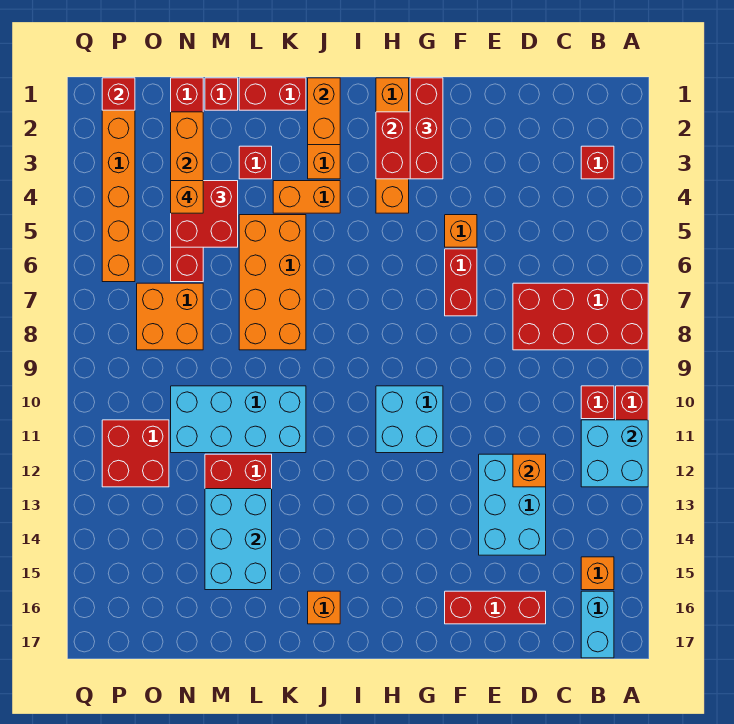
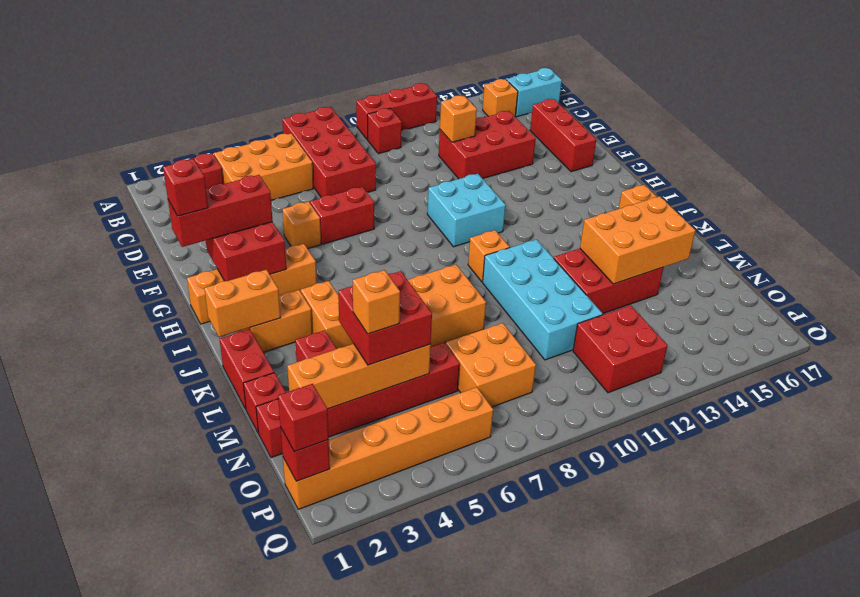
cyan brick A11:B12 level 2 -> none
none -> orange brick B4:C6 level 1
cyan brick D12:E14 level 1 -> red brick D12:E14 level 1
none -> red brick G1 level 4
none -> orange brick J10 level 1
cyan brick L13:M15 level 2 -> orange brick L13:M15 level 2
none -> red brick P1 level 3

